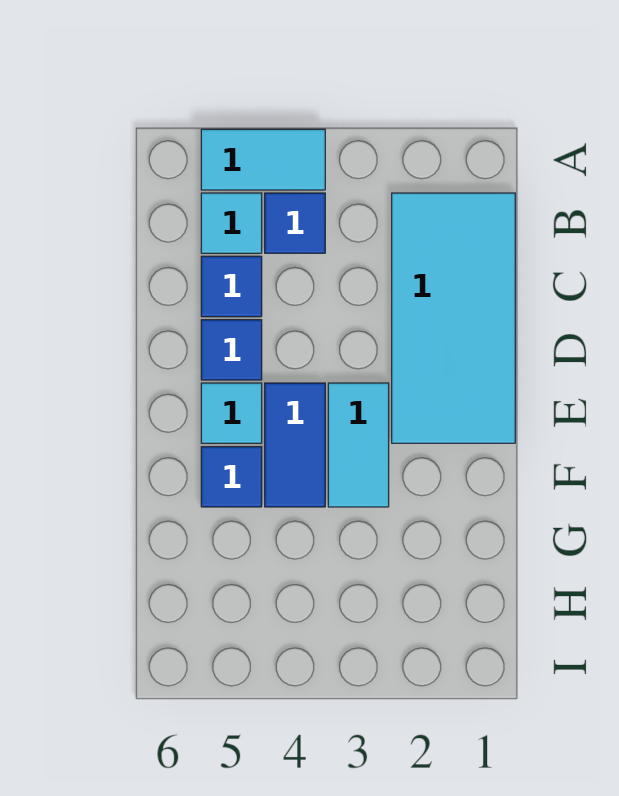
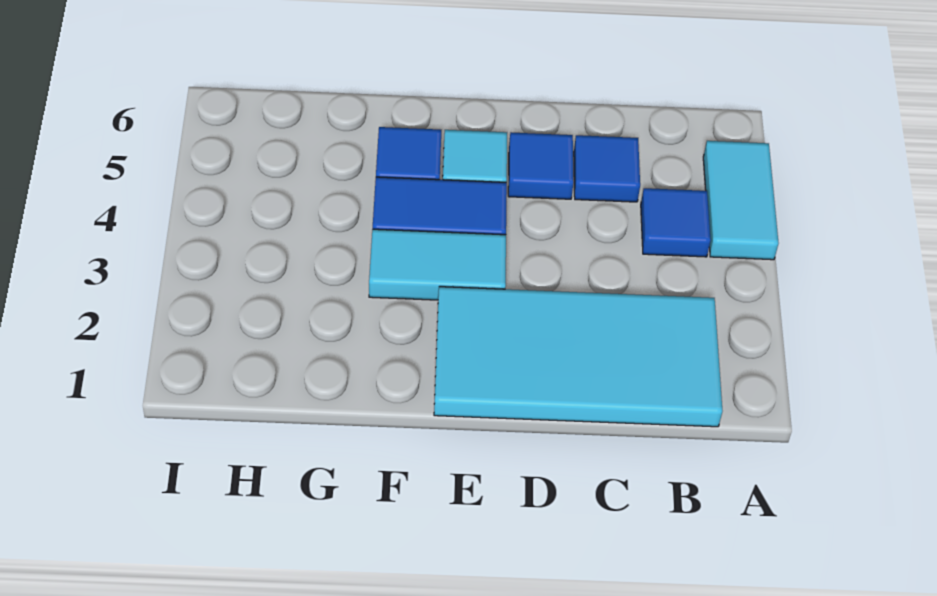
cyan tile B5 level 1 -> none

